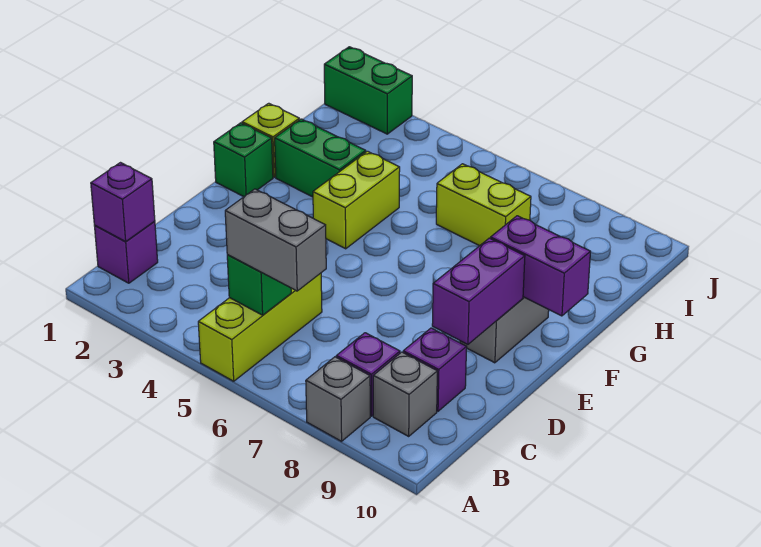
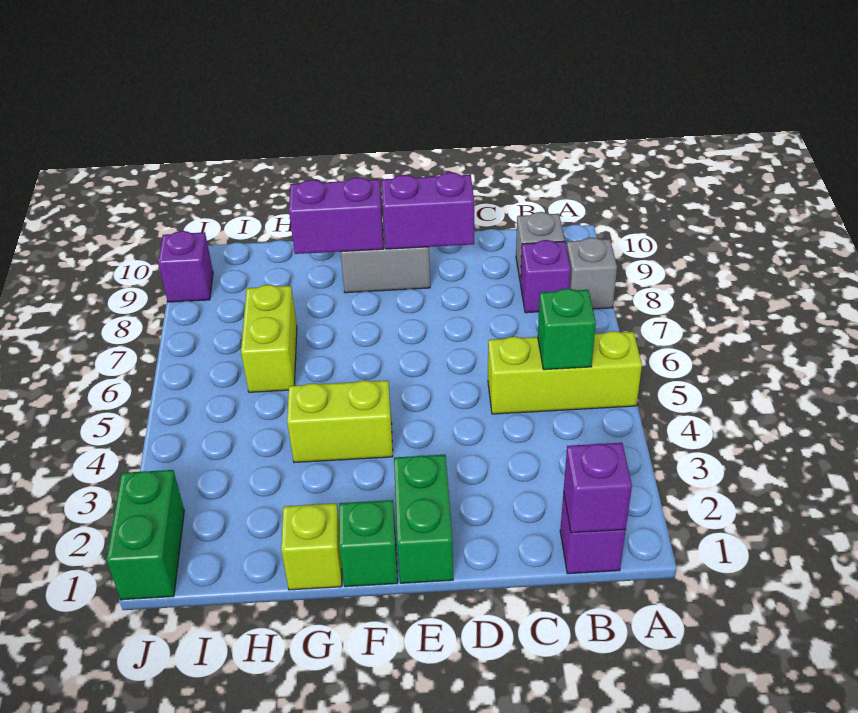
grey brick B5:B6 level 3 -> none
purple brick C9 level 1 -> purple brick J9 level 1
purple brick F9:F10 level 2 -> purple brick F9:G9 level 2
green brick G2:G3 level 1 -> green brick E1:E2 level 1

